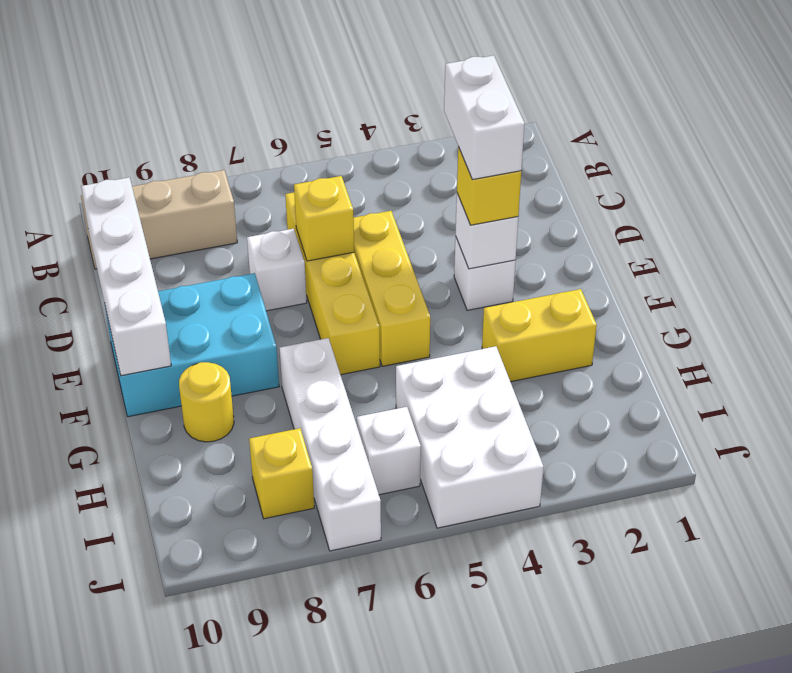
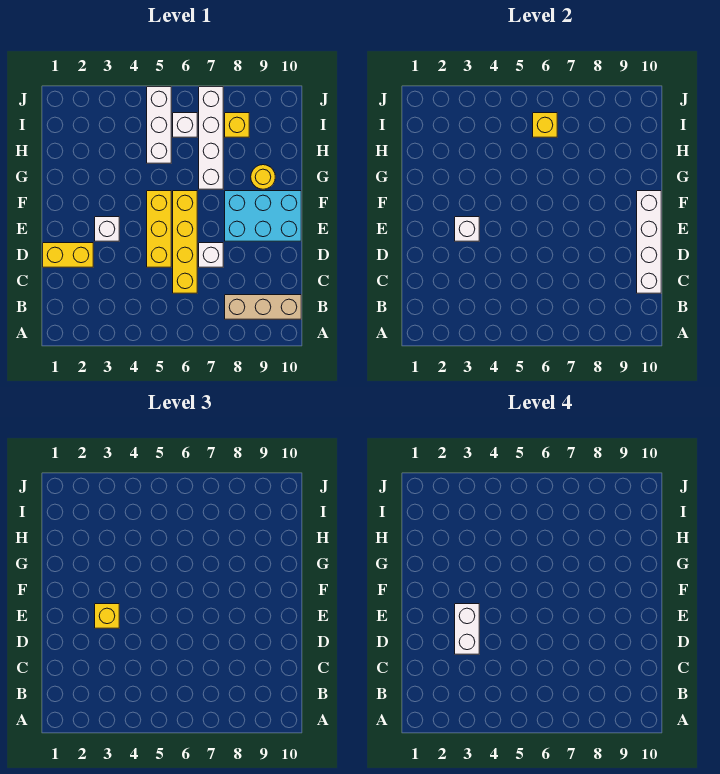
yellow brick D6 level 2 -> yellow brick I6 level 2
yellow brick G2:G3 level 1 -> yellow brick D1:D2 level 1
white brick H4:J5 level 1 -> white brick H5:J5 level 1

